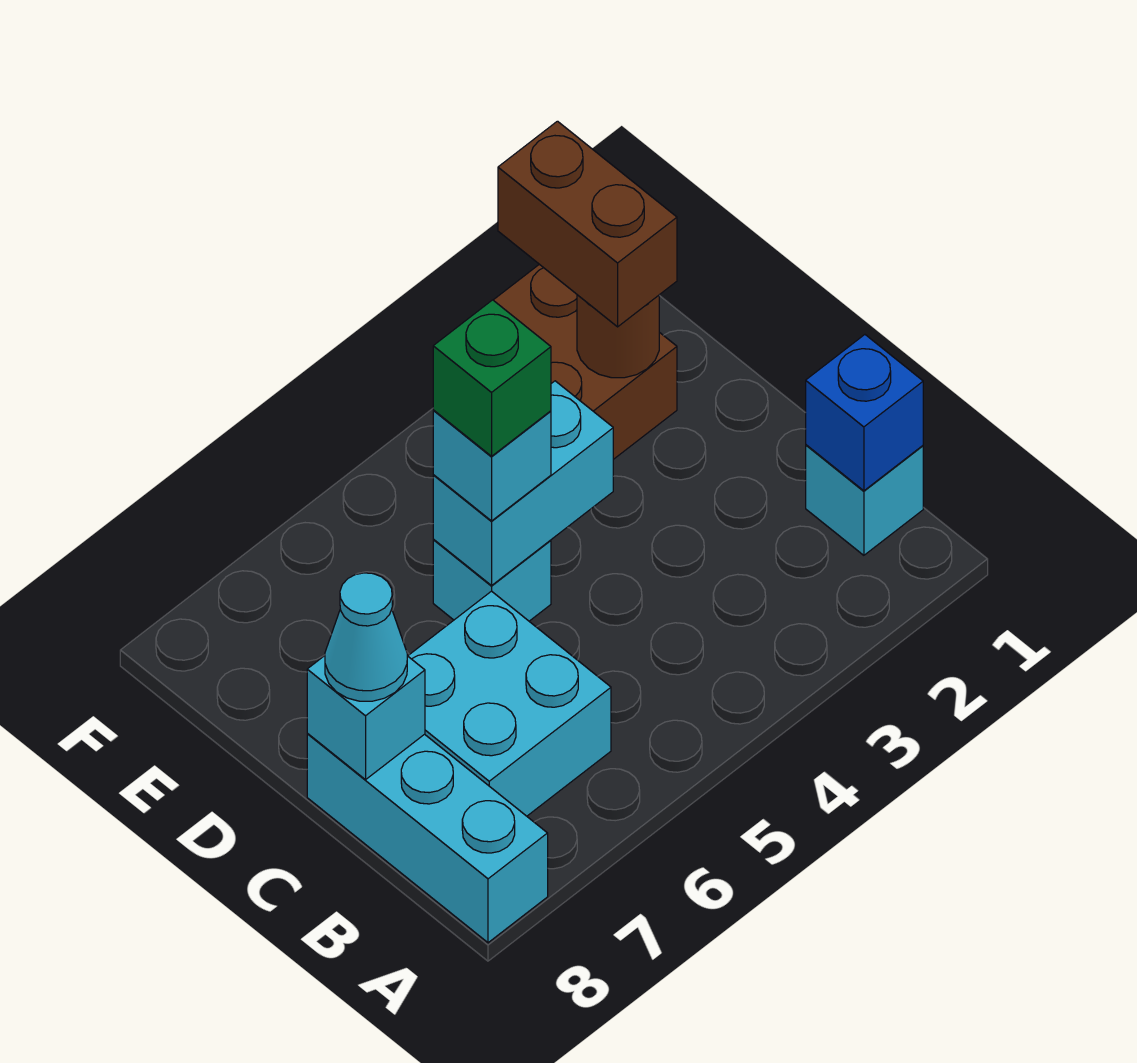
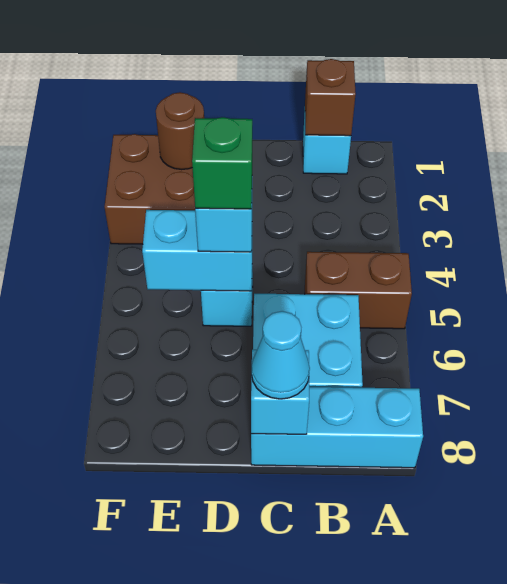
blue brick B1 level 2 -> brown brick B1 level 2
cyan brick D4:D5 level 2 -> cyan brick D5:E5 level 2
brown brick E2:F2 level 3 -> brown brick A5:B5 level 1

